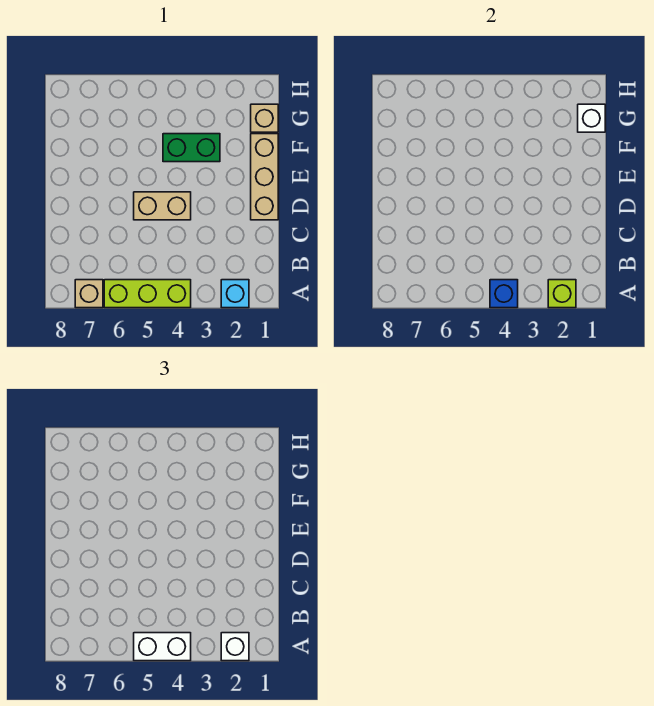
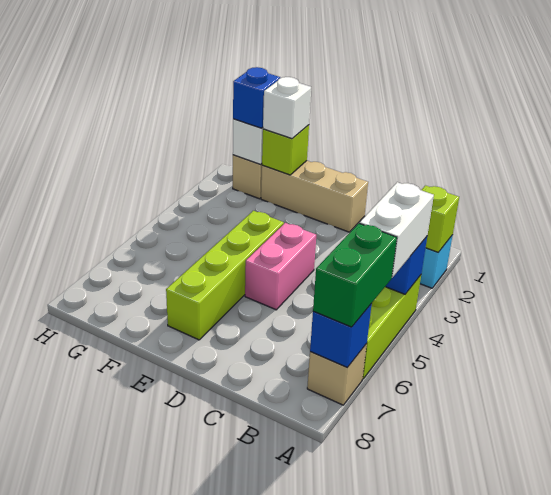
white brick A2 level 3 -> white brick F1 level 3
none -> blue brick A7 level 2
tan brick D4:D5 level 1 -> pink brick D4:D5 level 1
none -> lime brick E4:E7 level 1
none -> lime brick F1 level 2
green brick F3:F4 level 1 -> green brick A6:A7 level 3
none -> blue brick G1 level 3

